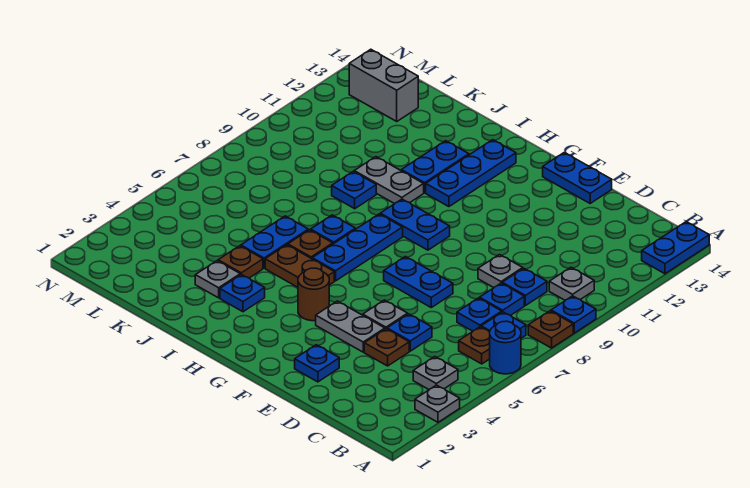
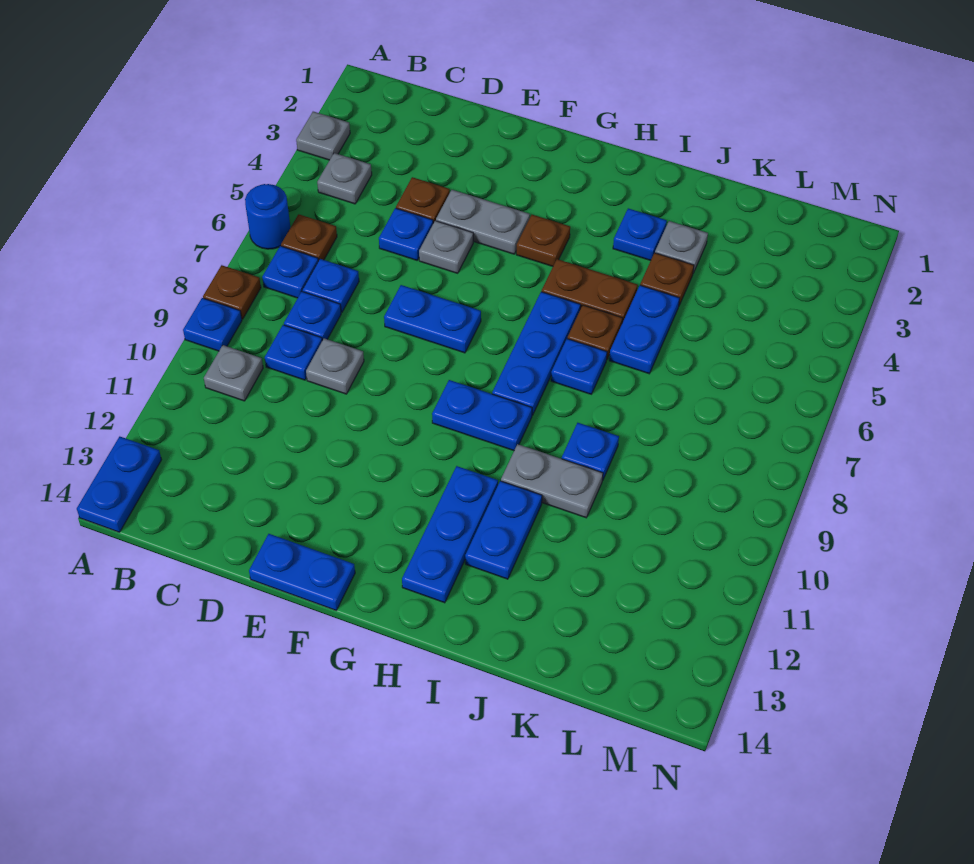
blue plate E2 level 1 -> none
brown round brick G4 level 1 -> brown plate G4 level 1
grey brick L13:M13 level 1 -> none

